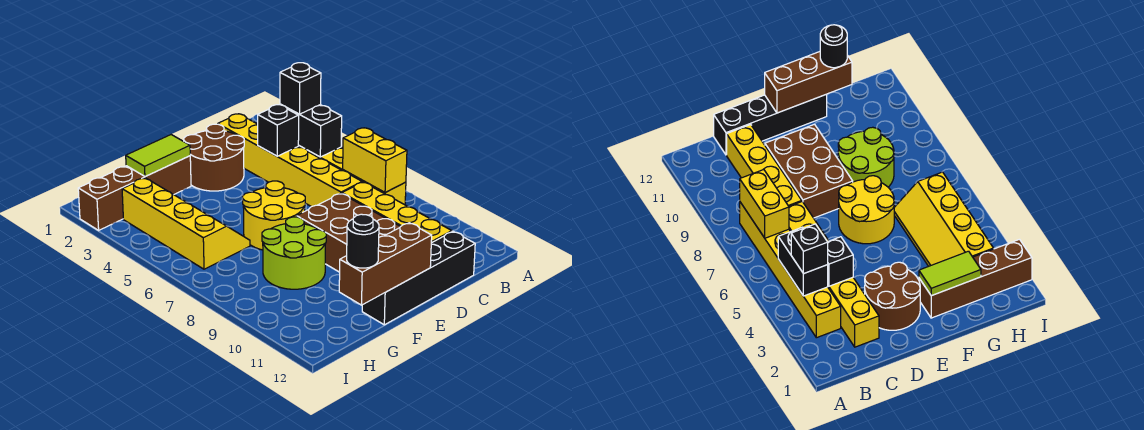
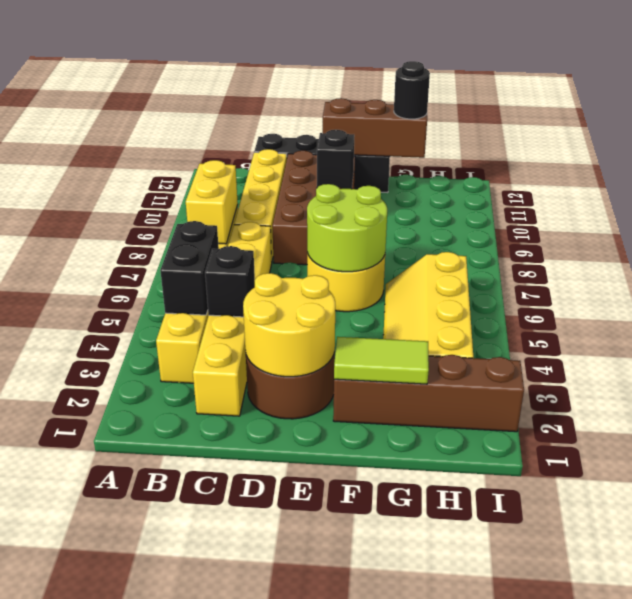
black brick B4 level 3 -> black brick E10 level 2
none -> yellow round brick D2:E3 level 2
brown brick D8:E10 level 1 -> brown brick D8:E11 level 1
lime round brick F8:G9 level 1 -> lime round brick E6:F7 level 2

